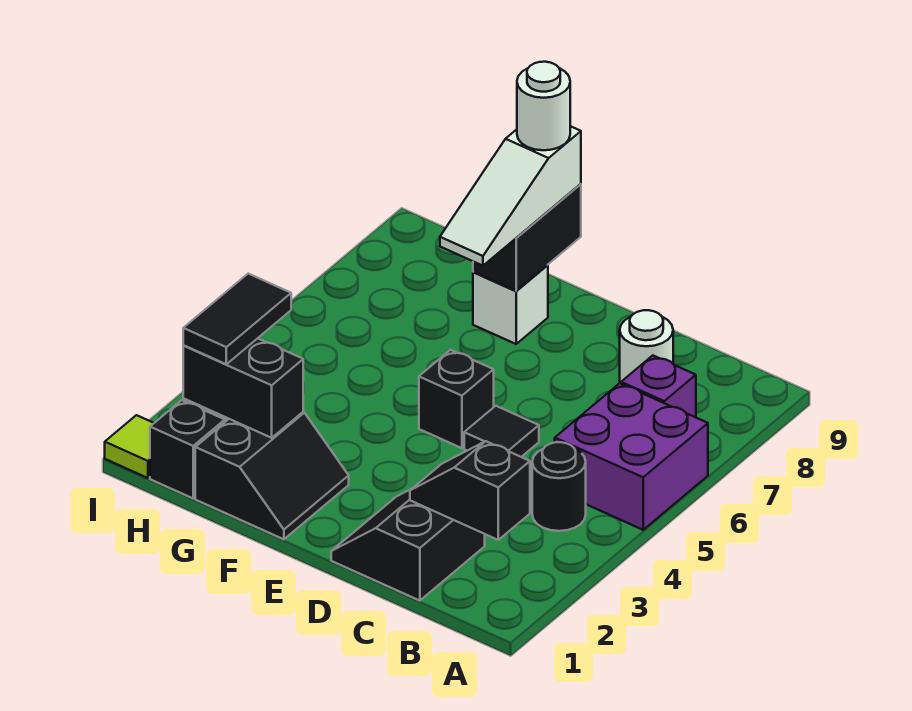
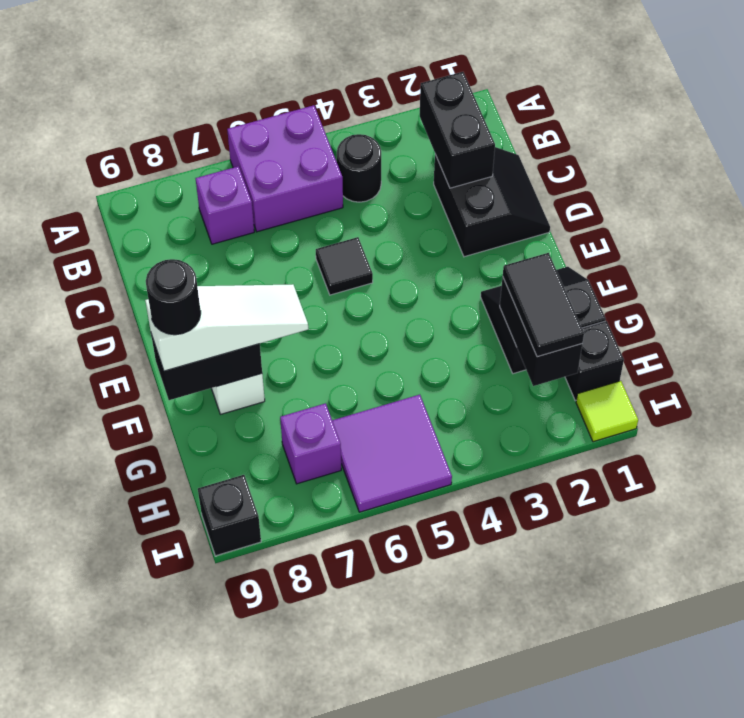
black slope B2:C2 level 2 top B -> black brick B2:C2 level 2
black slope C1:D2 level 1 top C -> black slope C1:D2 level 1 top 2
white round brick C8 level 1 -> none
black brick E5 level 1 -> black brick I9 level 1
white round brick F9 level 4 -> black round brick F9 level 4
black tile H2:H3 level 3 -> black tile G2:H2 level 3
none -> purple tile H5:I6 level 1
none -> purple brick H7 level 1

